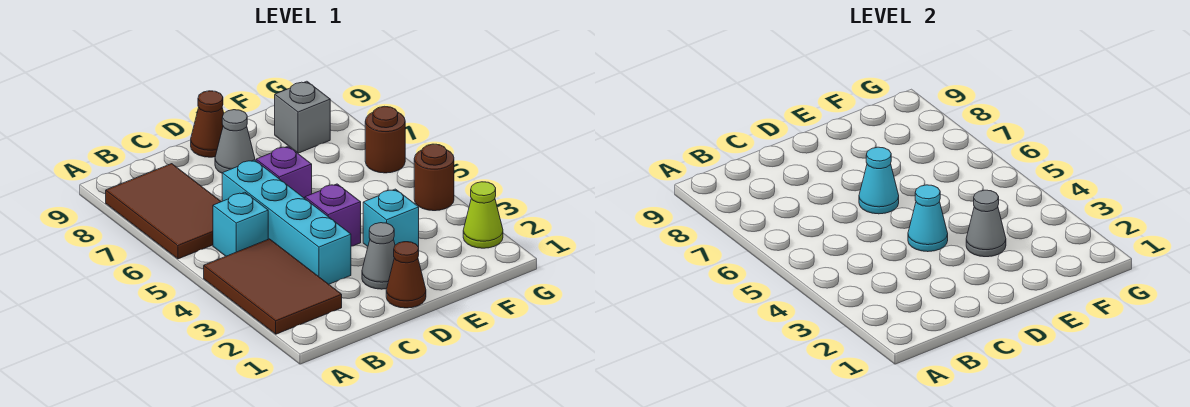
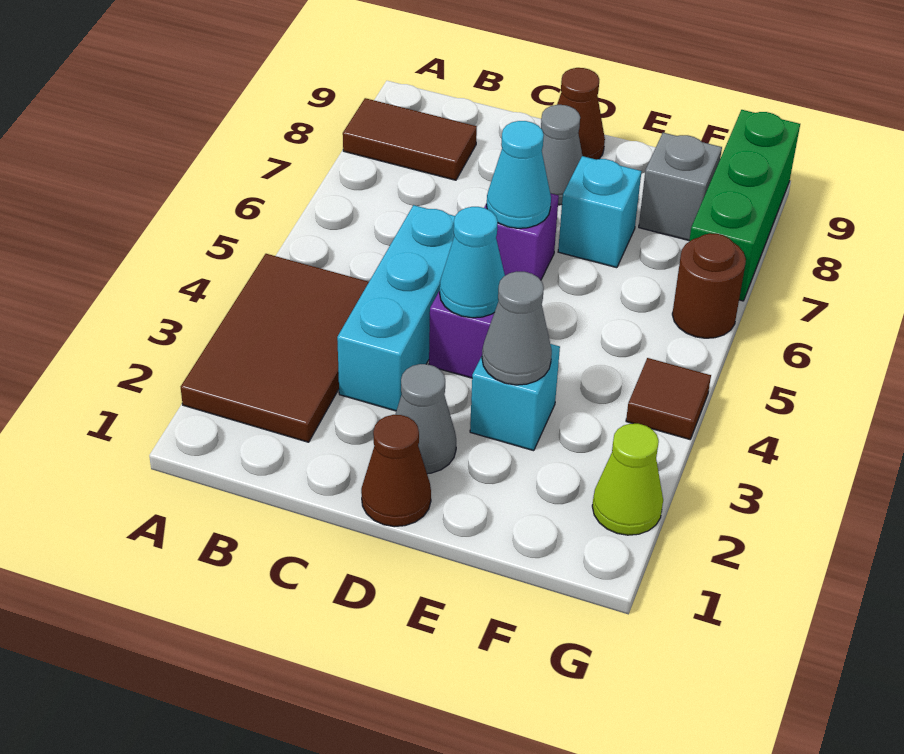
brown tile A6:B8 level 1 -> brown tile A8:B8 level 1
cyan brick B5 level 1 -> cyan brick E7 level 1
cyan brick C3:C6 level 1 -> cyan brick C3:C5 level 1
brown round brick G4 level 1 -> brown tile G4 level 1
none -> green brick G7:G9 level 1

